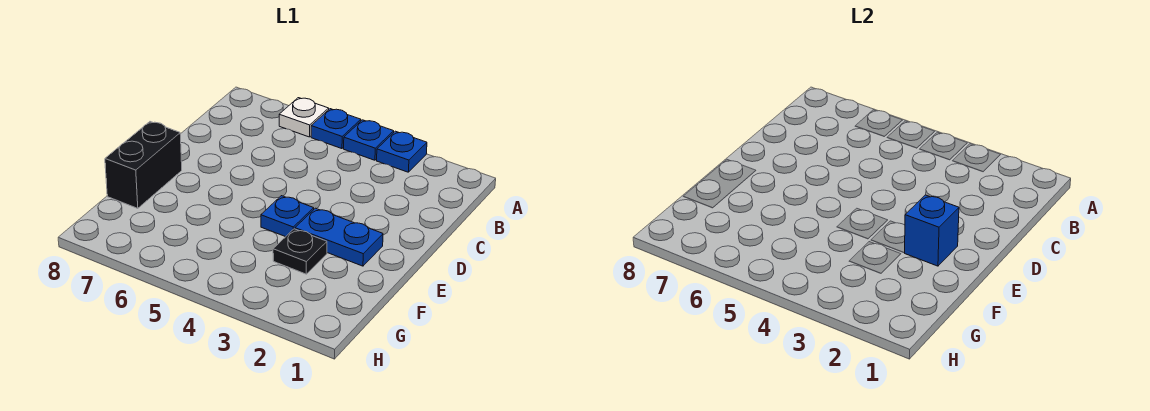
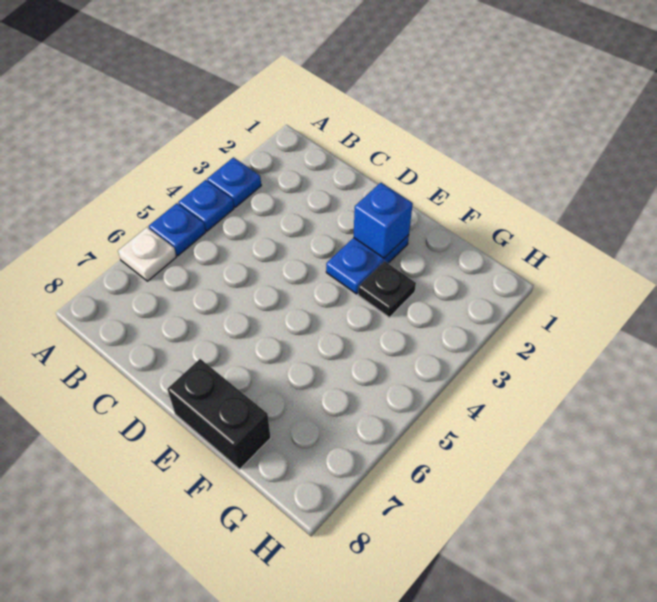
blue plate E4 level 1 -> none

